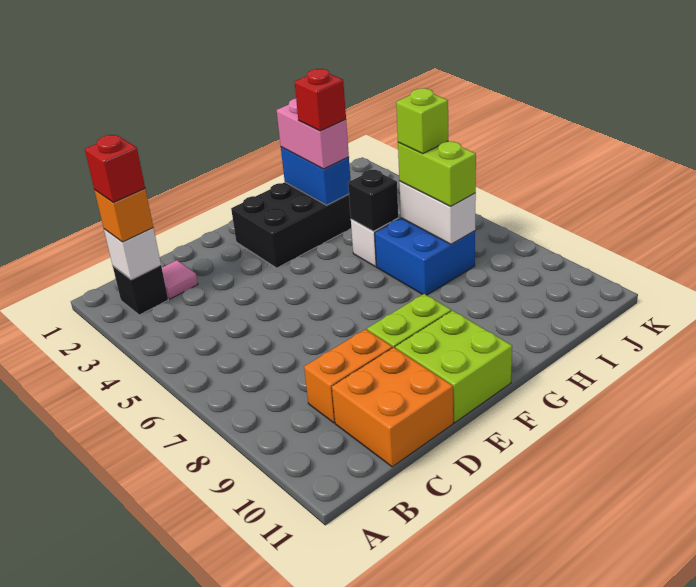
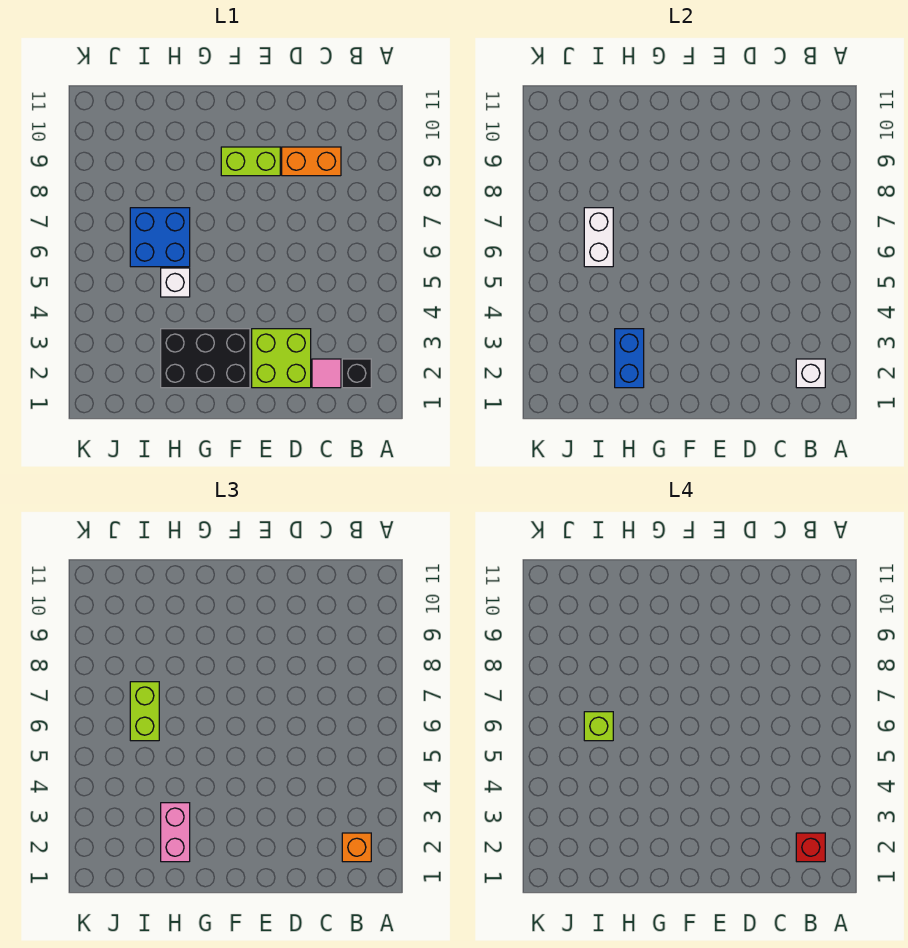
orange brick C10:D11 level 1 -> none
lime brick E10:F11 level 1 -> lime brick D2:E3 level 1
red brick H3 level 4 -> none
black brick H5 level 2 -> none

